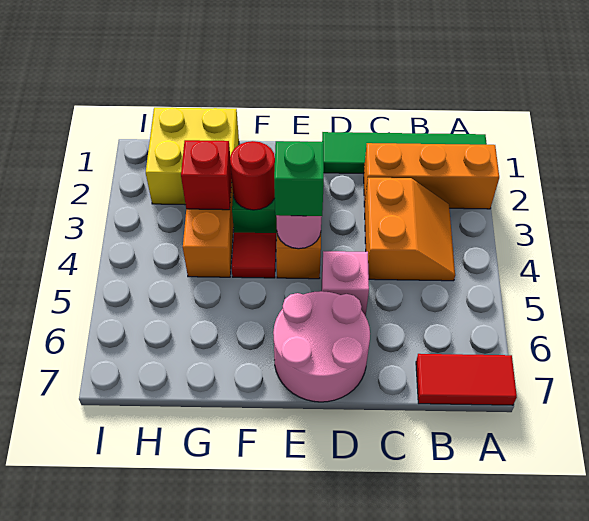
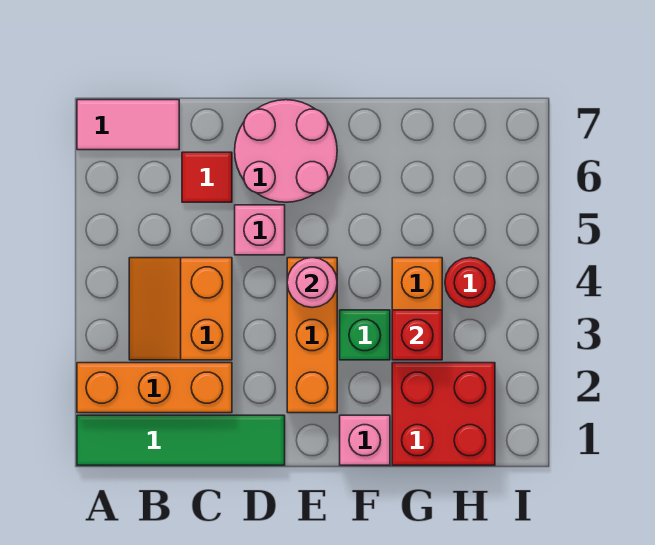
red tile A7:B7 level 1 -> pink tile A7:B7 level 1
green brick E4 level 3 -> none
none -> pink brick F1 level 1
red round brick F3 level 2 -> red round brick H4 level 1
red tile F4 level 1 -> red tile C6 level 1
yellow brick G1:H2 level 1 -> red brick G1:H2 level 1

